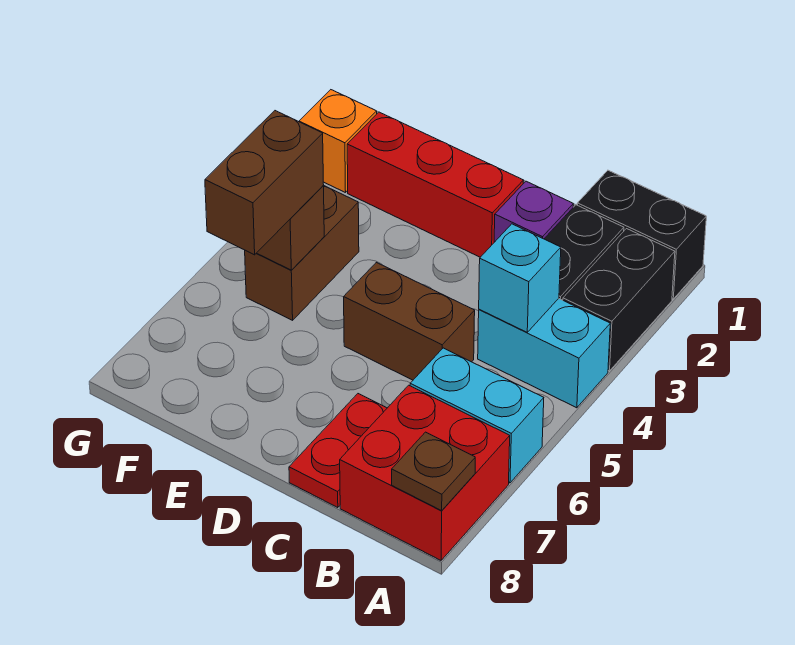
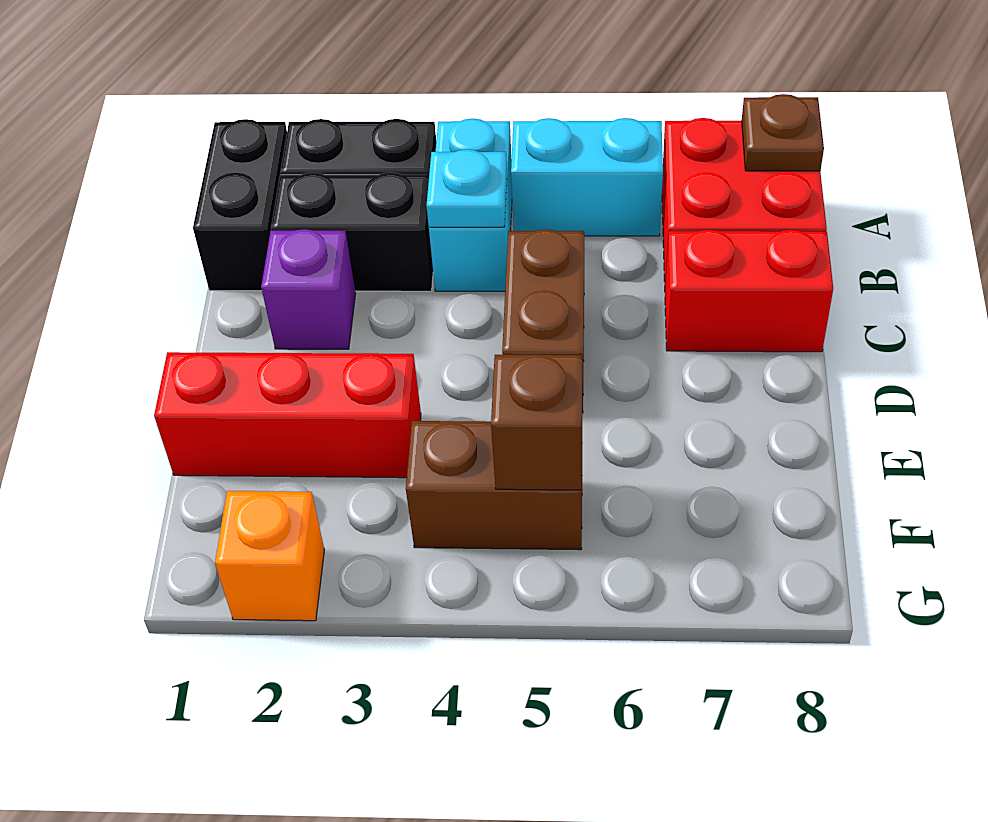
cyan brick A6:B6 level 1 -> cyan brick A5:A6 level 1
cyan brick B4 level 2 -> cyan plate B4 level 2
red plate C7:C8 level 1 -> red brick C7:C8 level 1
red brick D2:F2 level 1 -> red brick E1:E3 level 1
brown brick F5:F6 level 3 -> none

